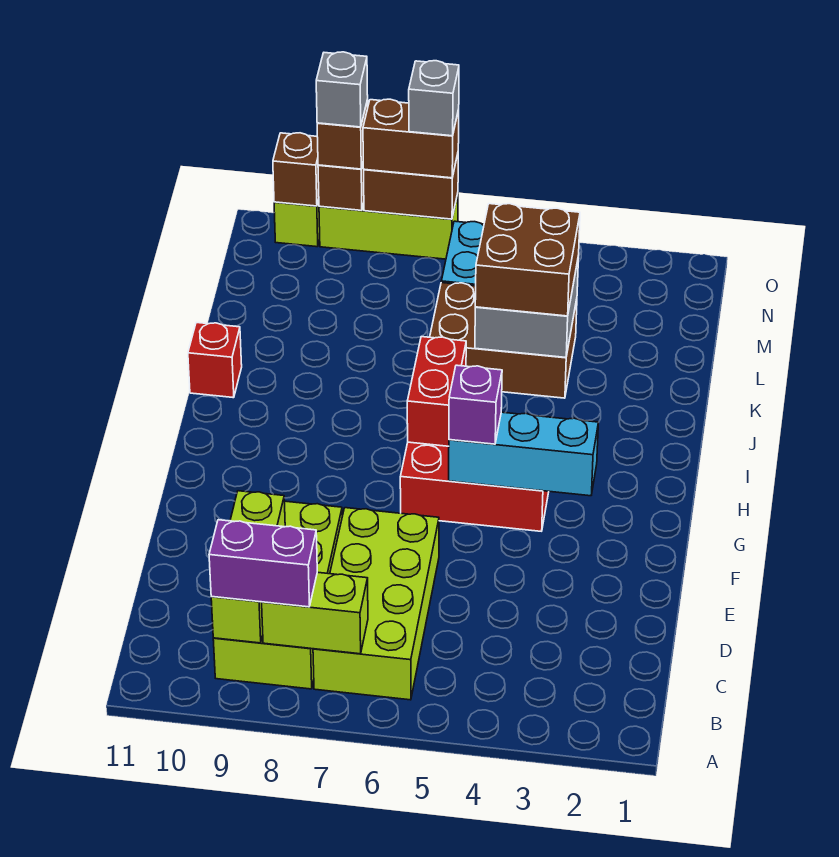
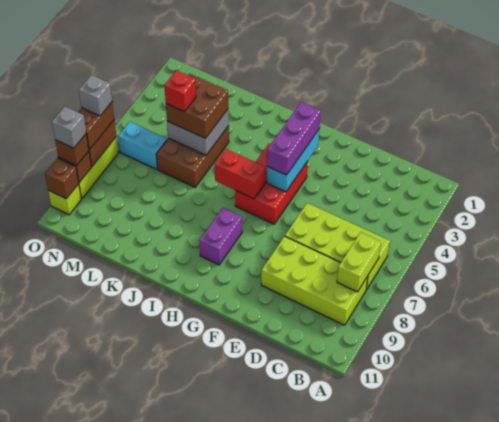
purple brick B8:B9 level 3 -> purple brick H8:H9 level 1
lime brick B9:D9 level 2 -> none
purple brick G5 level 3 -> purple brick G3:G5 level 3
red brick J11 level 1 -> red brick L5 level 4

